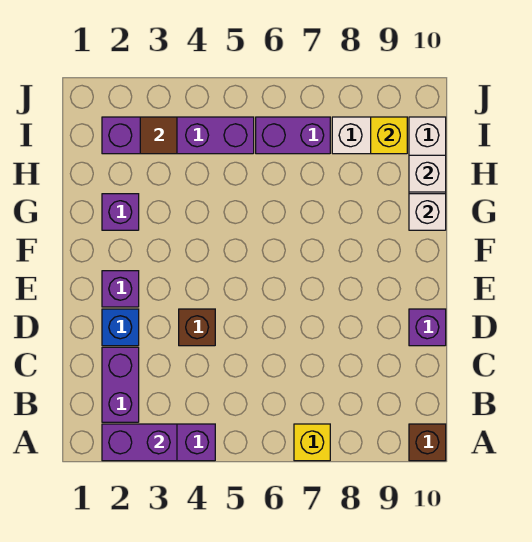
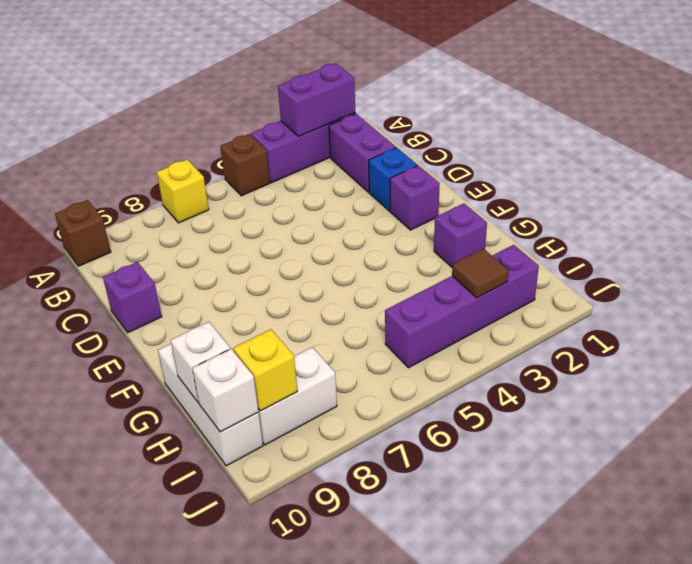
brown brick D4 level 1 -> brown brick A5 level 1
white brick G10 level 2 -> white brick I10 level 2
purple brick I6:I7 level 1 -> none

